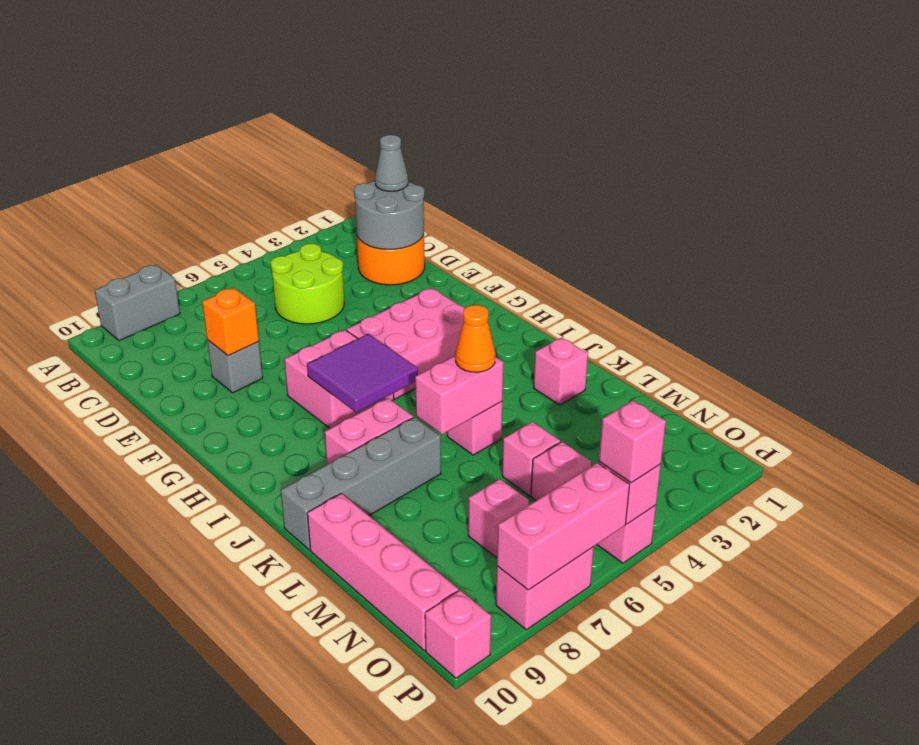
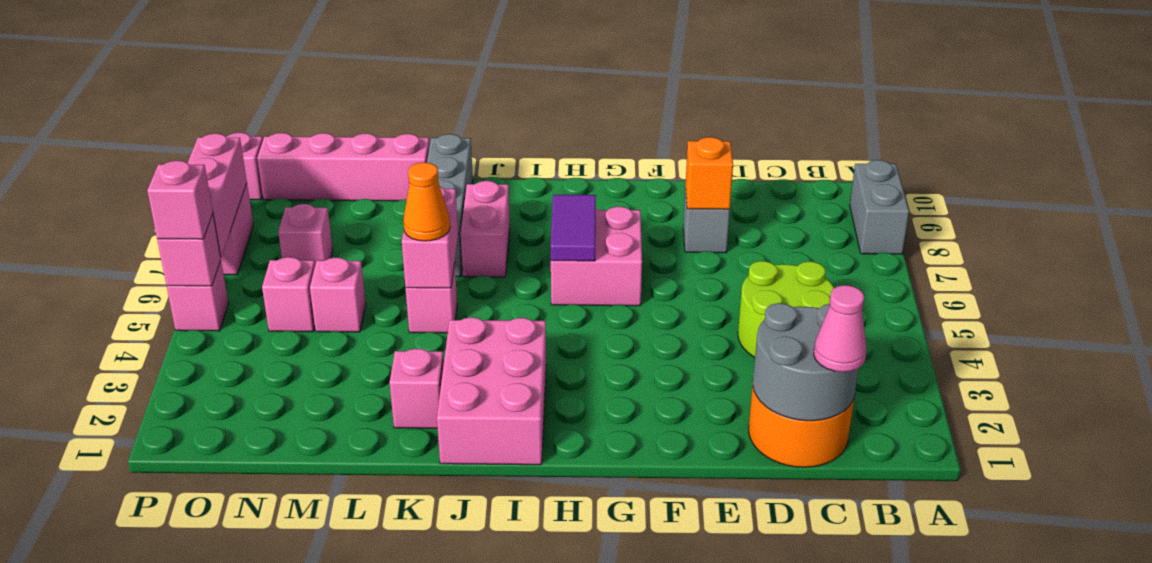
grey cone C1 level 3 -> pink cone C1 level 3
pink brick G3:H5 level 1 -> pink brick I1:J3 level 1
purple tile H6:I7 level 2 -> purple tile H6:H7 level 2

